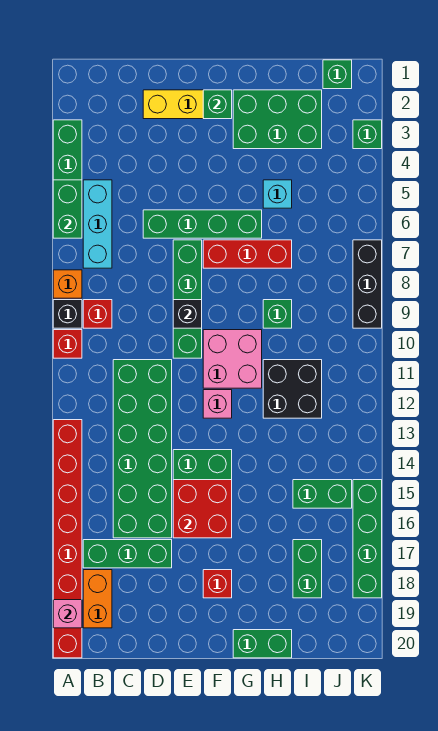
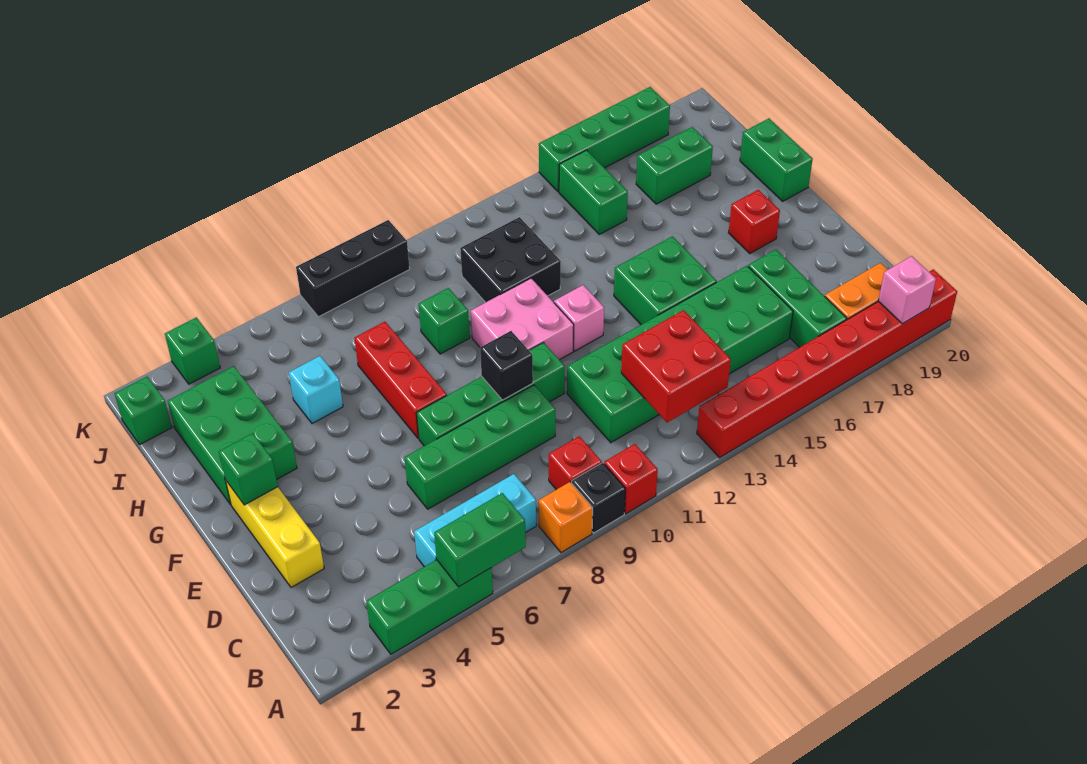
green brick D6:G6 level 1 -> green brick D6:D9 level 1
red brick E15:F16 level 2 -> red brick B12:C13 level 2

